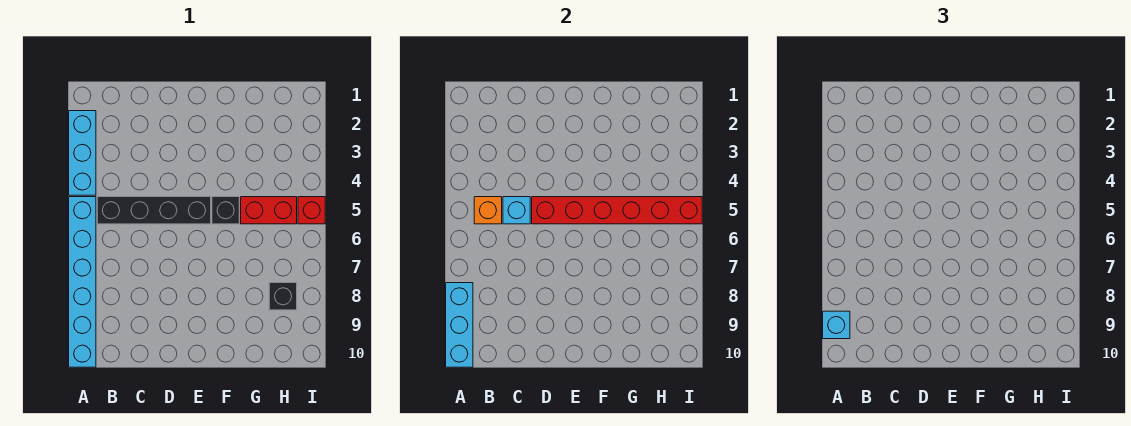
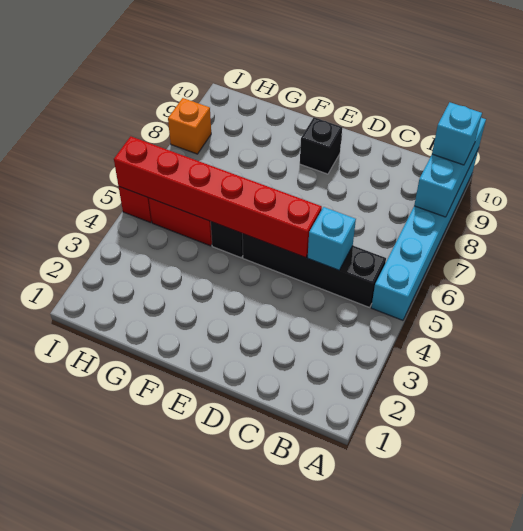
cyan brick A2:A4 level 1 -> none
orange brick B5 level 2 -> orange brick I8 level 1
black brick H8 level 1 -> black brick E9 level 1

